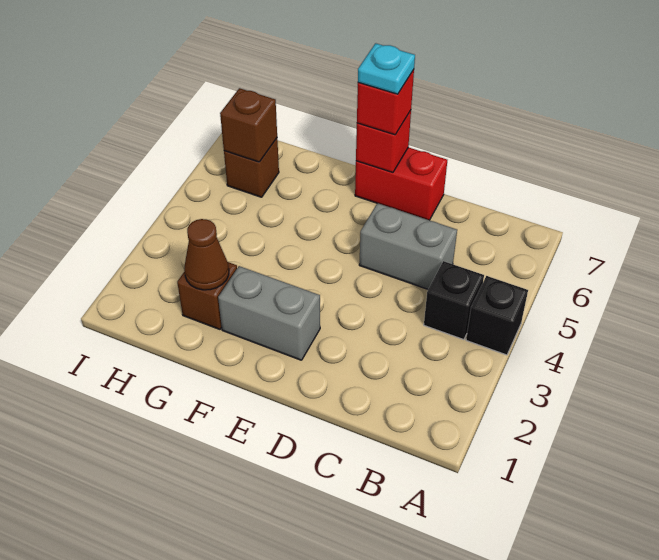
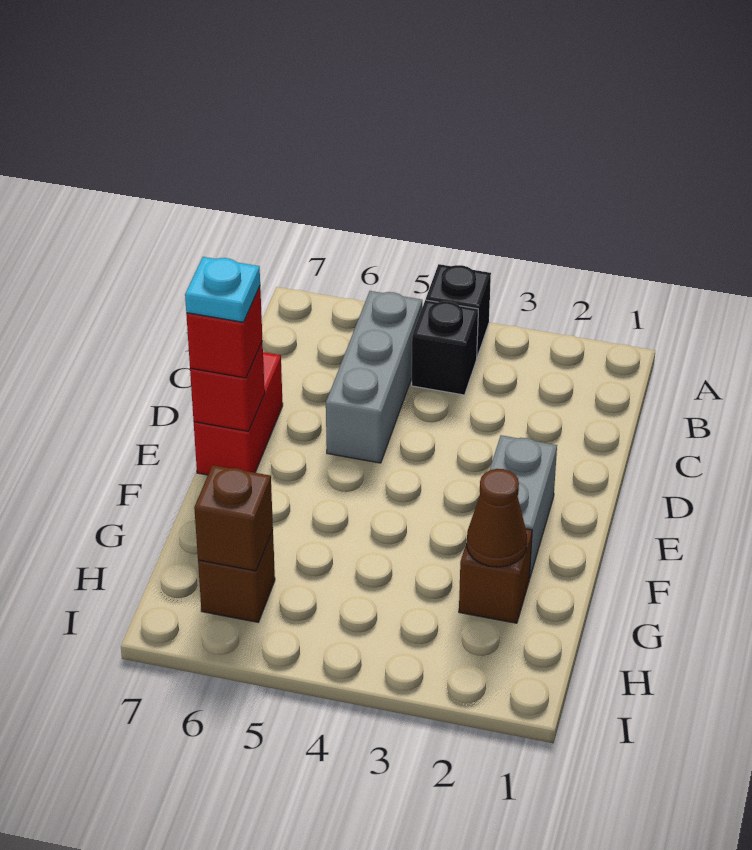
grey brick C5:D5 level 1 -> grey brick B5:D5 level 1

